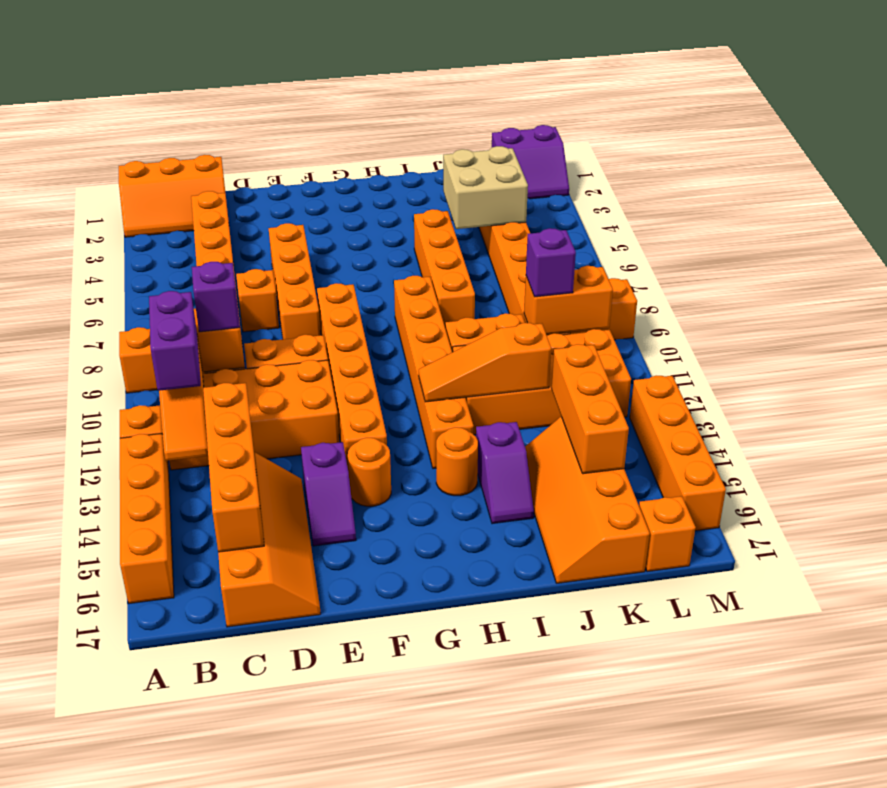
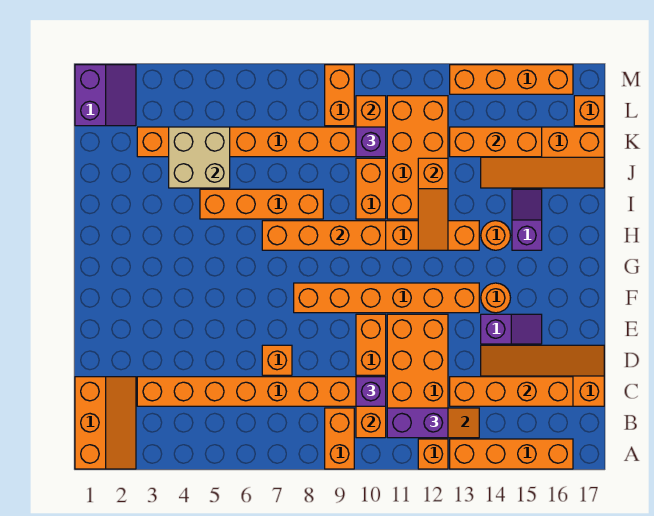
orange brick E5:E8 level 1 -> orange brick H7:H10 level 2
purple slope I14:I15 level 1 top 14 -> purple slope H15:I15 level 1 top H

